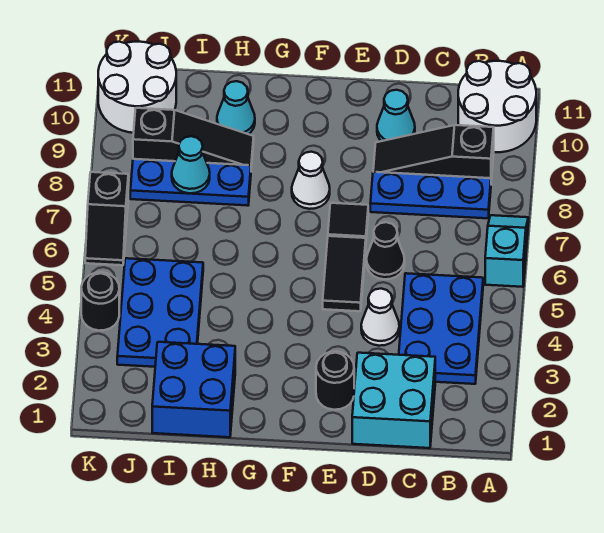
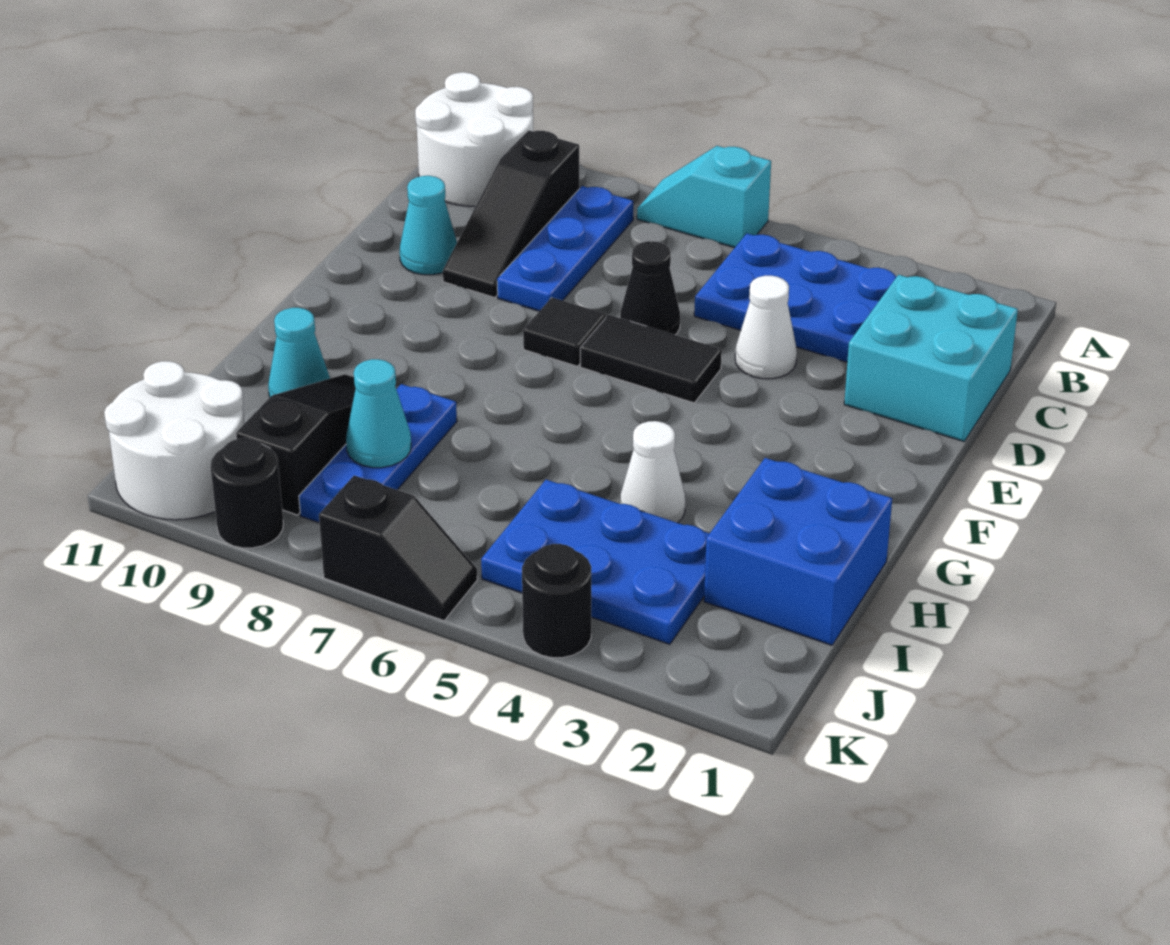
black round brick E2 level 1 -> black round brick K9 level 1
white cone F8 level 1 -> white cone H4 level 1

